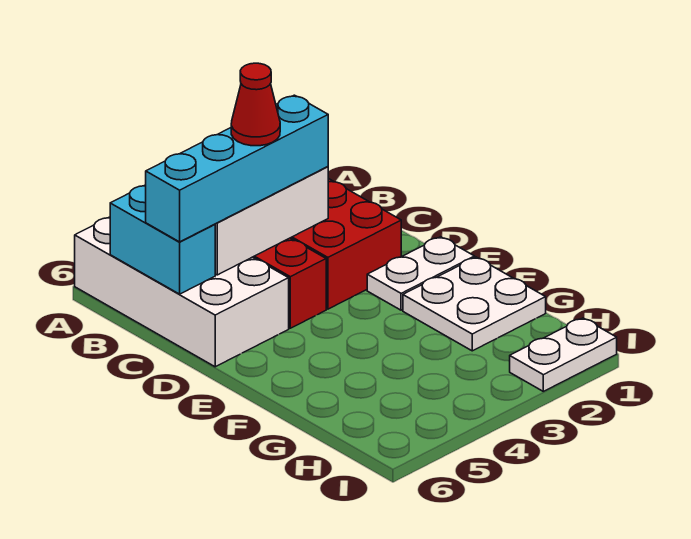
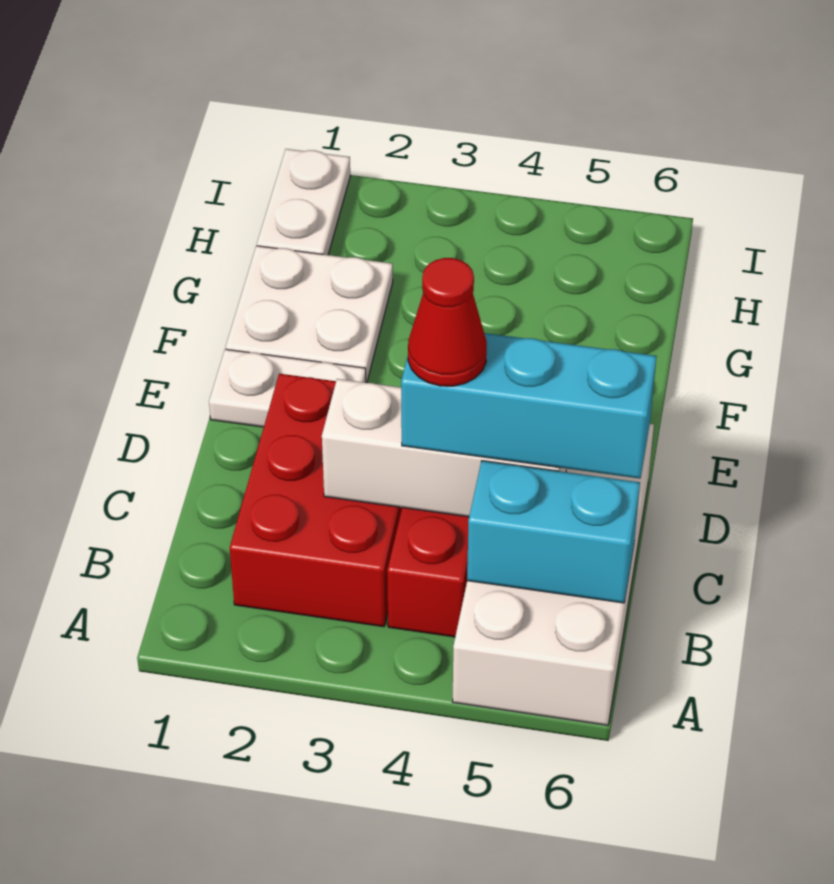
cyan brick B6:C6 level 2 -> cyan brick B5:B6 level 2
cyan brick C3:C6 level 3 -> cyan brick C4:C6 level 3
white plate I1:I2 level 1 -> white plate H1:I1 level 1

